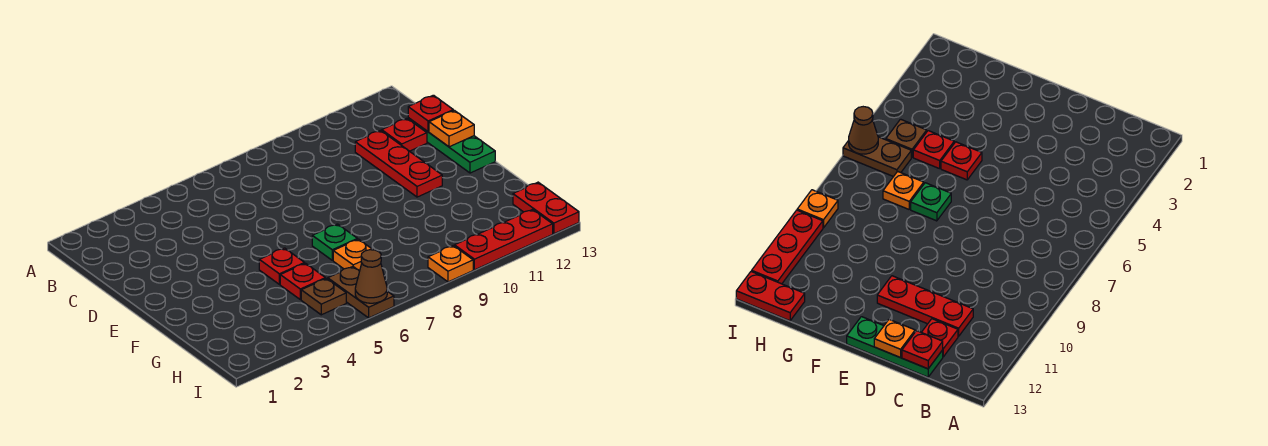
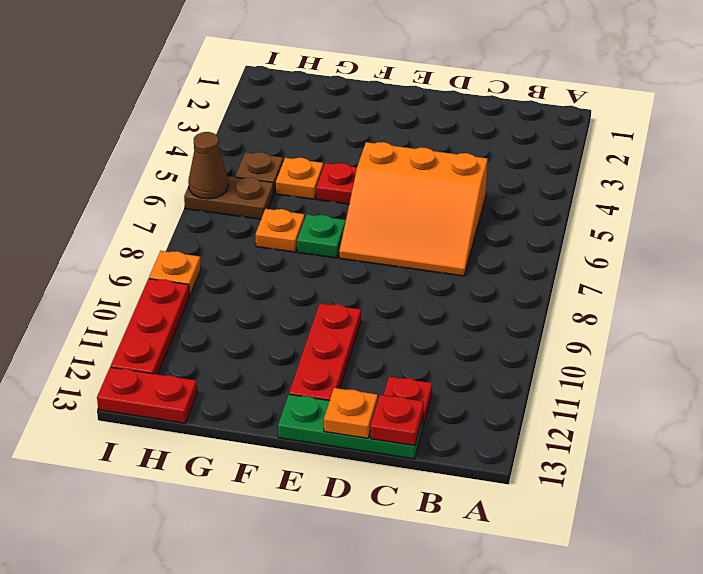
none -> orange slope C5:E7 level 1 top 5
red plate C11:E11 level 1 -> red plate E10:E12 level 1
red plate G5 level 1 -> orange plate G5 level 1

